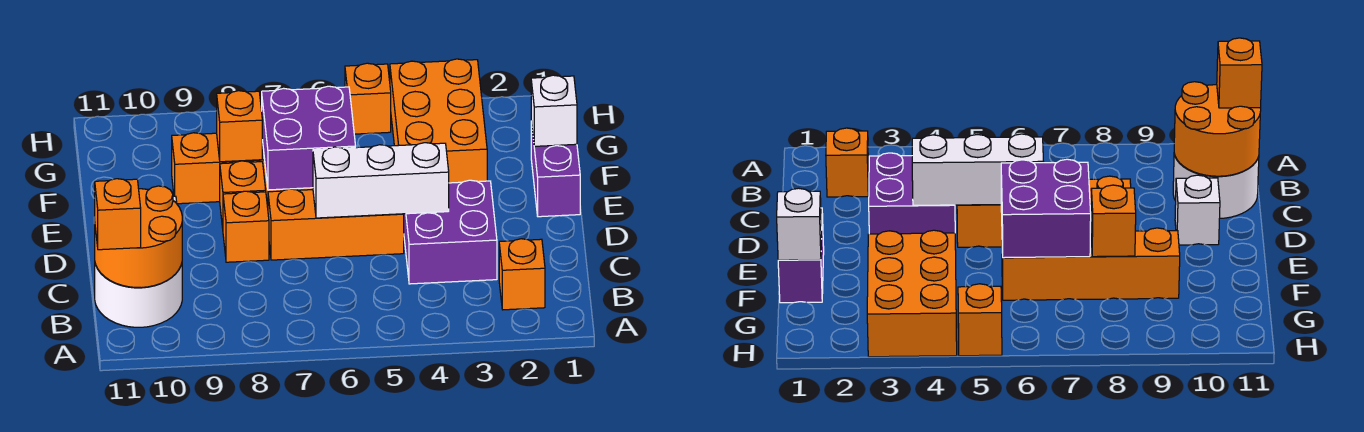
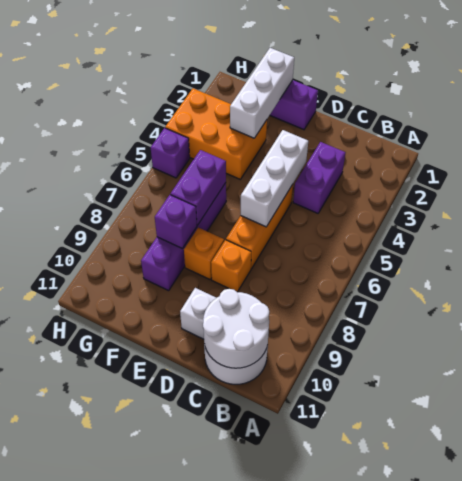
orange brick B2 level 1 -> none
orange round brick B10:C11 level 2 -> white round brick B10:C11 level 2
orange brick B11 level 3 -> none
purple brick C3:D4 level 1 -> purple brick C3:C4 level 1
purple brick E6:F7 level 2 -> purple brick F6:F7 level 2
white brick F1 level 2 -> white brick F1:F3 level 2
orange brick F6:F9 level 1 -> purple brick F6:F9 level 1
orange brick F8 level 2 -> purple brick F8 level 2
orange brick H5 level 1 -> purple brick H5 level 1

